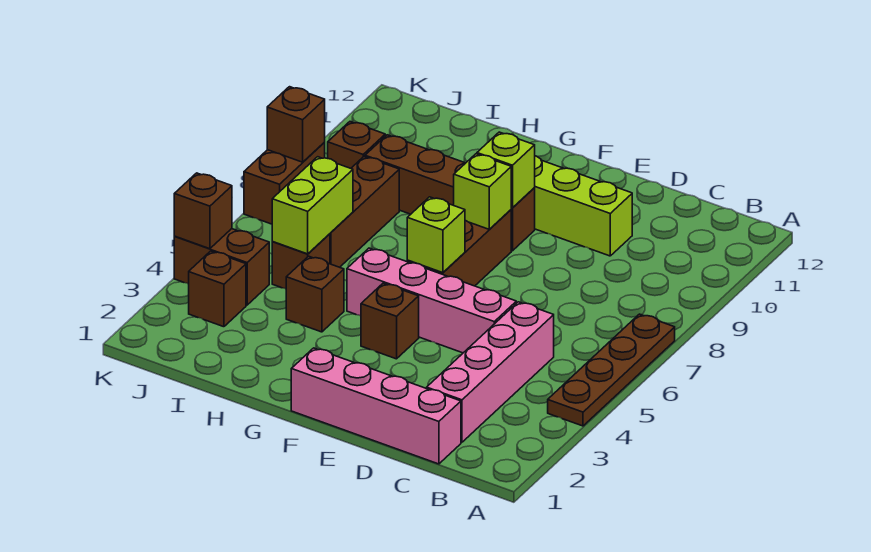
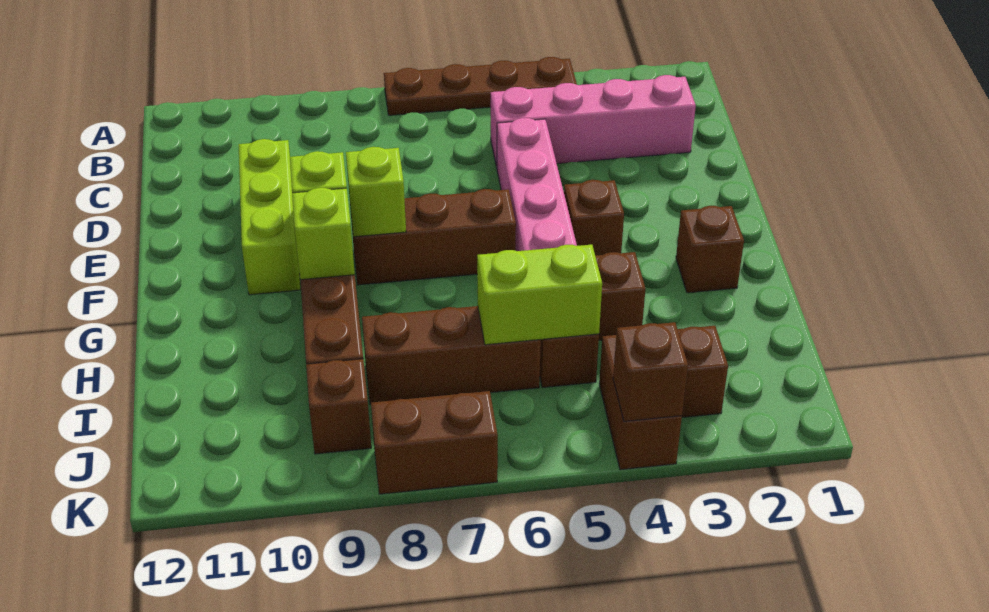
pink brick C1:F1 level 1 -> none
lime brick F6 level 2 -> lime brick G9 level 2
brown brick K8 level 2 -> brown brick G2 level 1

